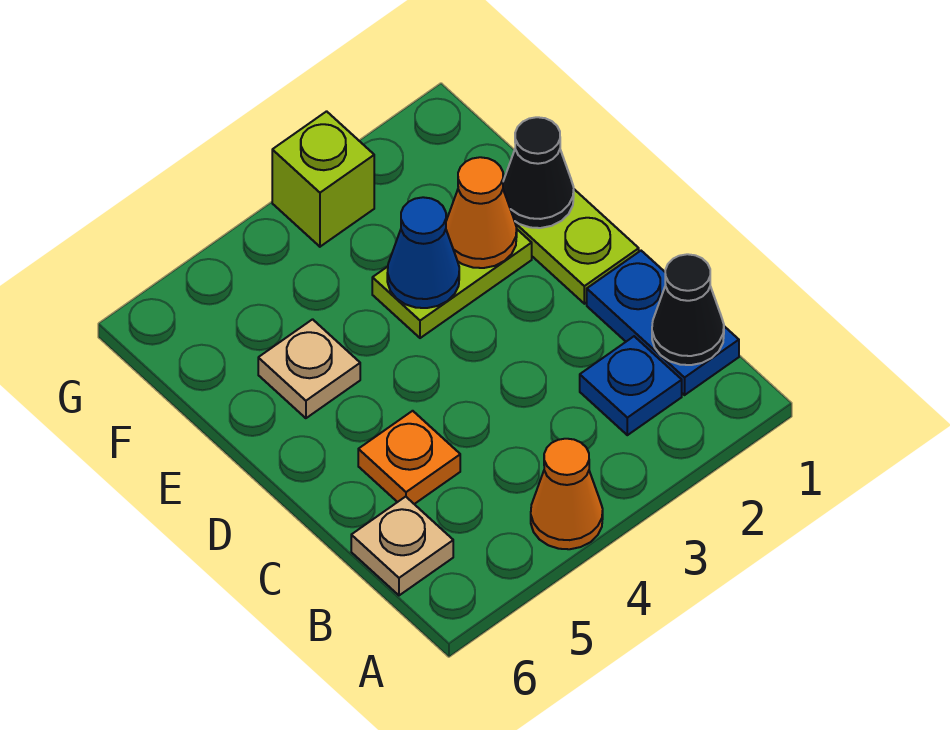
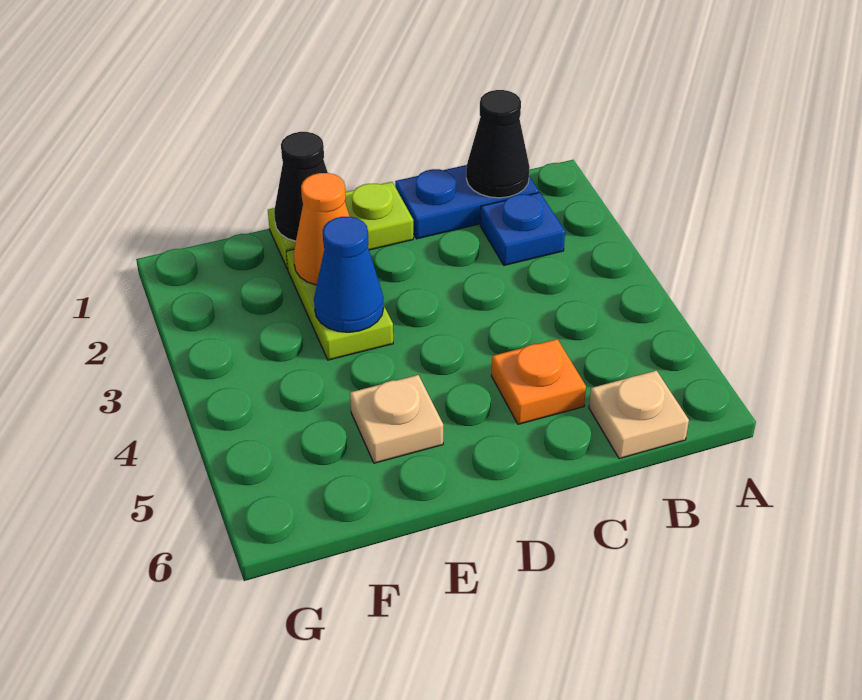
orange cone A4 level 1 -> none
lime brick G3 level 1 -> none

